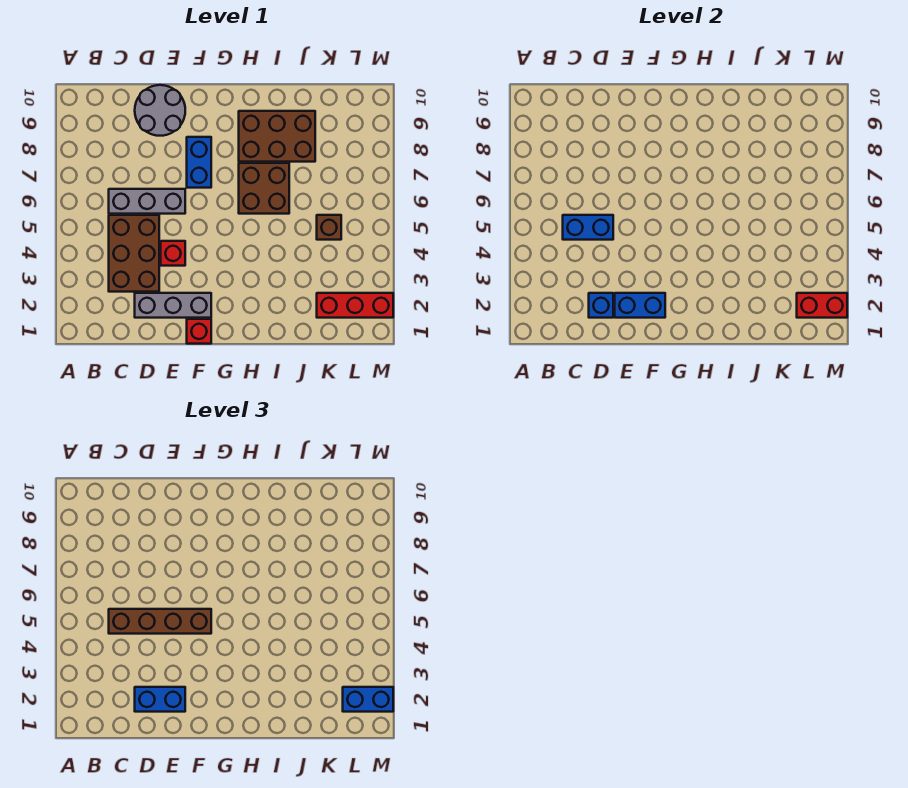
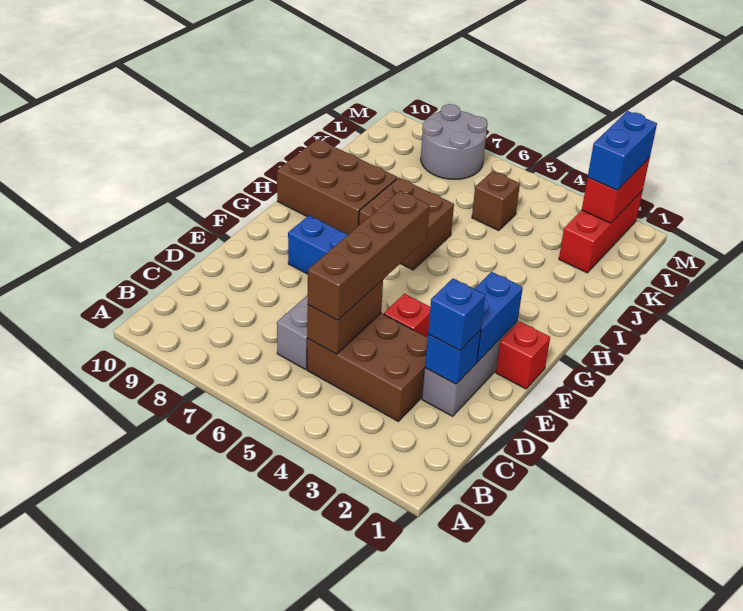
blue brick C5:D5 level 2 -> brown brick C5:D5 level 2
blue brick D2:E2 level 3 -> blue brick D2 level 3
grey round brick D9:E10 level 1 -> grey round brick L7:M8 level 1
brown brick H8:J9 level 1 -> brown brick H8:I10 level 1

